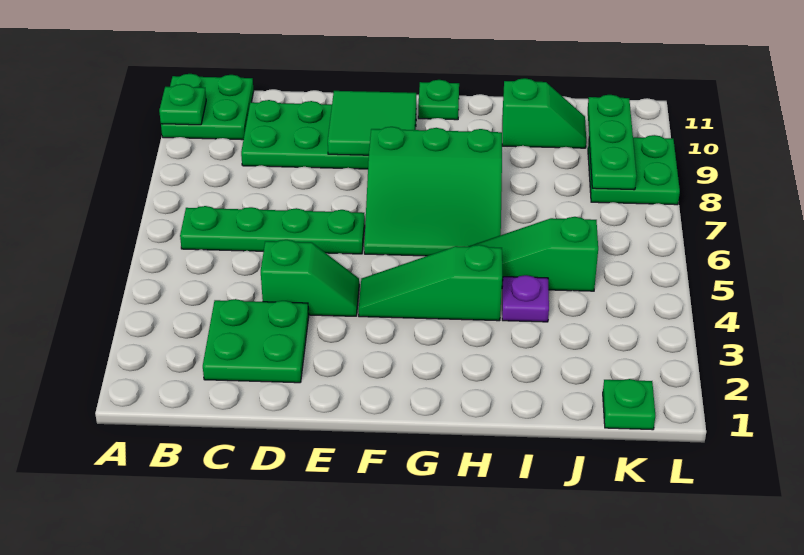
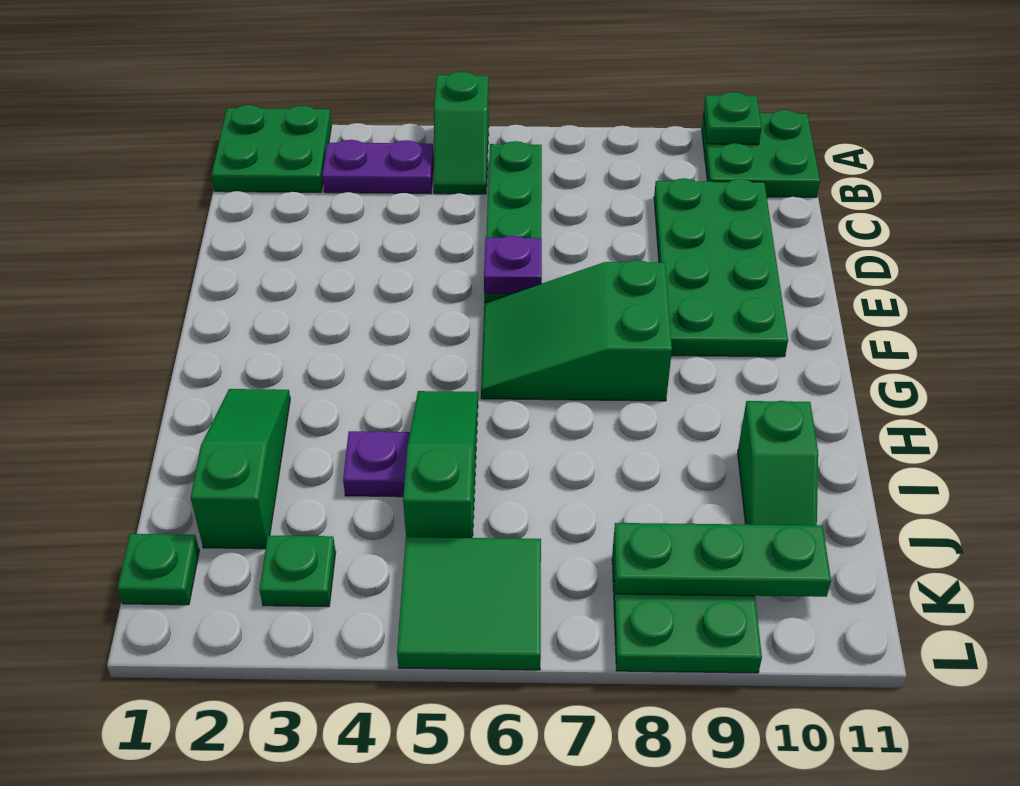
none -> purple plate B3:B4 level 1
green plate C2:D3 level 1 -> green plate A1:B2 level 1
green slope D4:E4 level 1 top D -> green slope A5:B5 level 1 top A
none -> purple plate E6 level 2
green tile E9:F10 level 2 -> green tile K5:L6 level 1
green slope F4:H4 level 1 top H -> green slope H2:J2 level 1 top J
green slope F6:H8 level 1 top 8 -> green slope F6:G8 level 1 top 8
green plate G11 level 1 -> green plate K3 level 1

